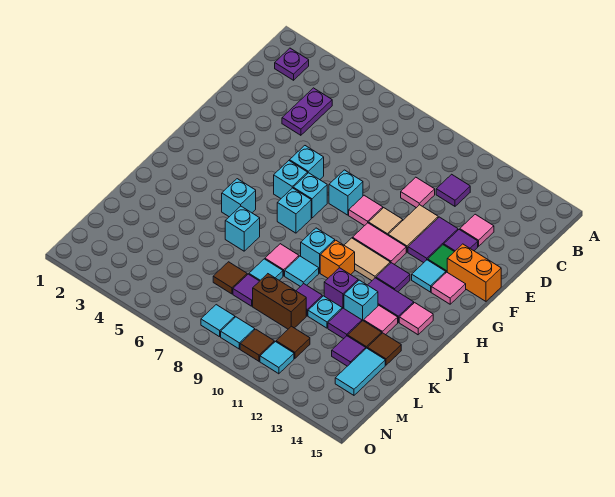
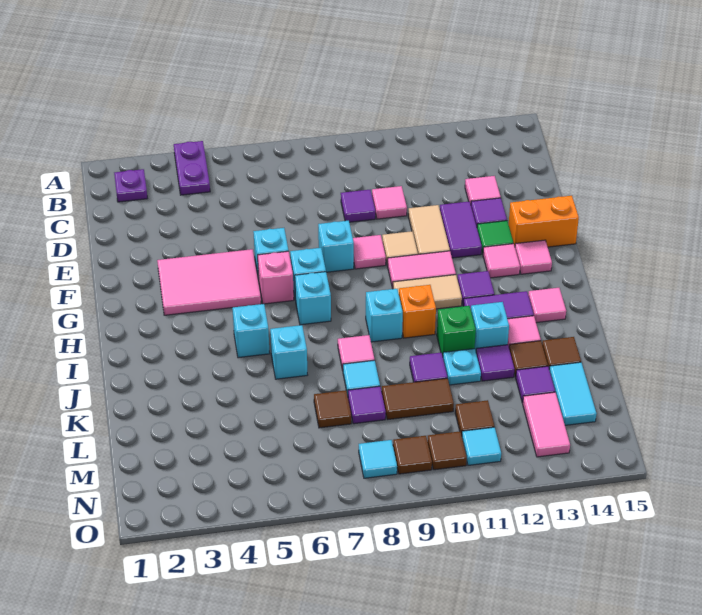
purple plate C4:D4 level 1 -> purple plate A4:B4 level 1
purple tile C11 level 1 -> purple tile D9 level 1
none -> pink tile F3:G5 level 1
cyan brick G6 level 1 -> pink brick G6 level 1
cyan tile G13 level 1 -> pink tile G13 level 1
cyan tile J9 level 1 -> none
purple brick J11 level 1 -> green brick J11 level 1
brown brick L9:L10 level 1 -> brown tile L9:L10 level 1
none -> pink tile M13:N13 level 1
cyan tile N9 level 1 -> brown tile N9 level 1

